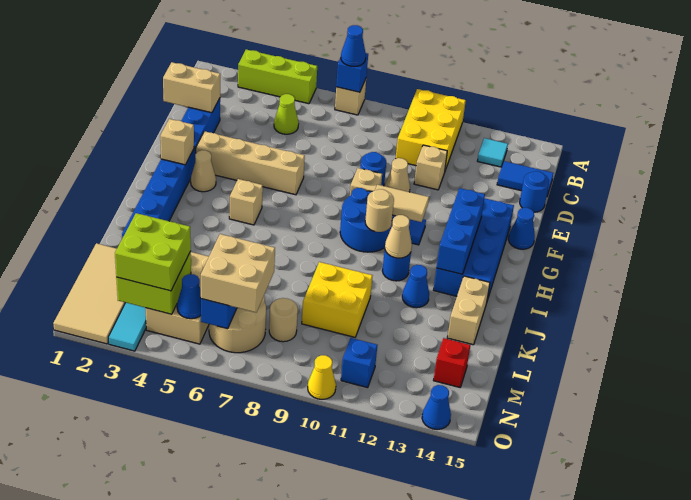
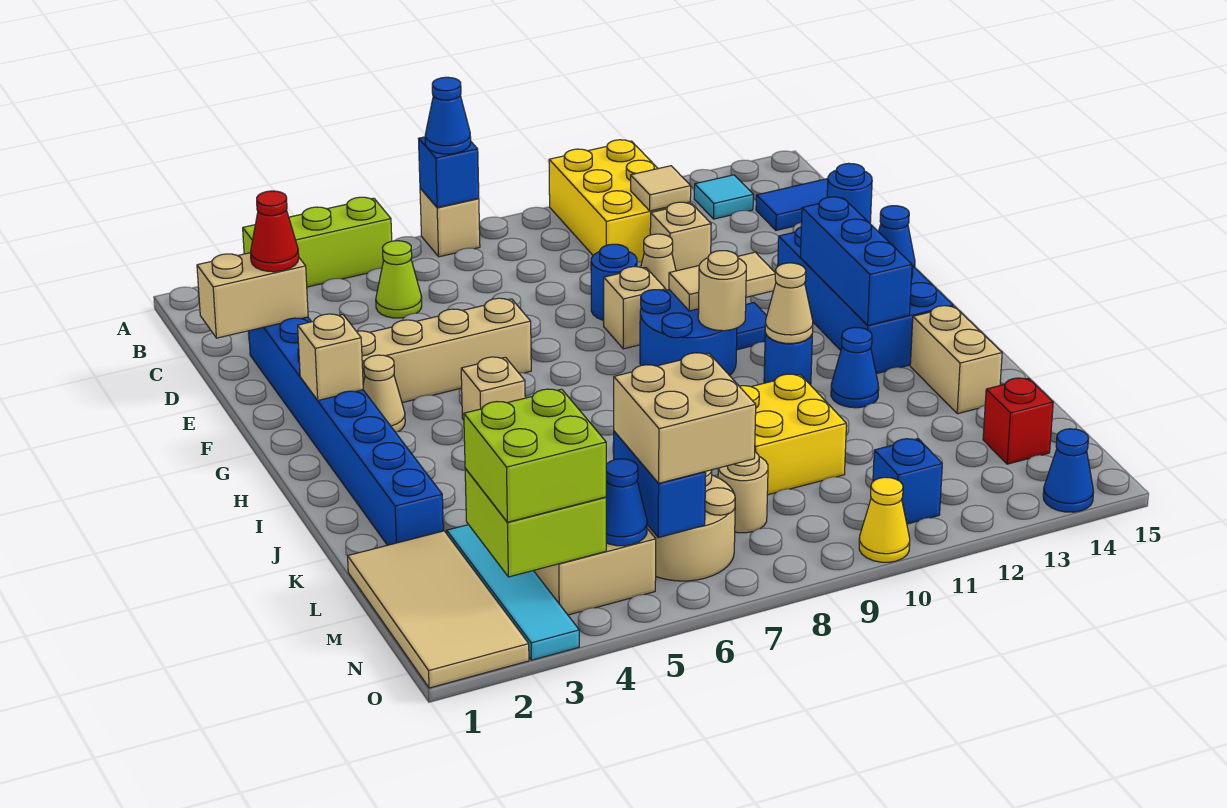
none -> tan tile C11 level 2
none -> red cone D2 level 3

